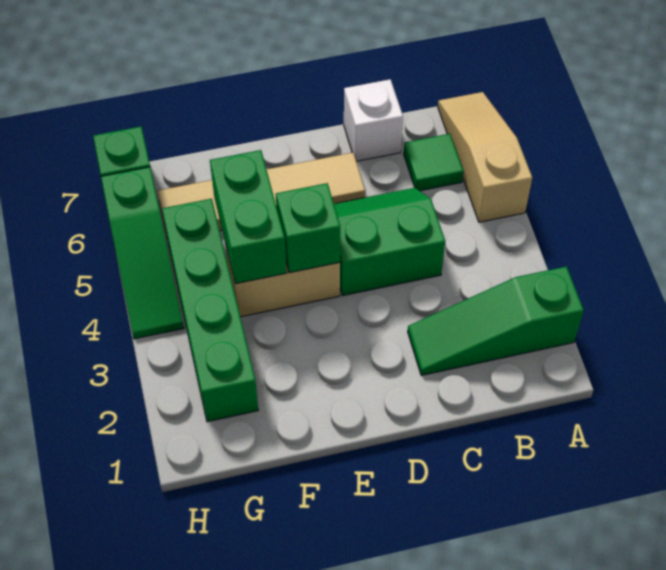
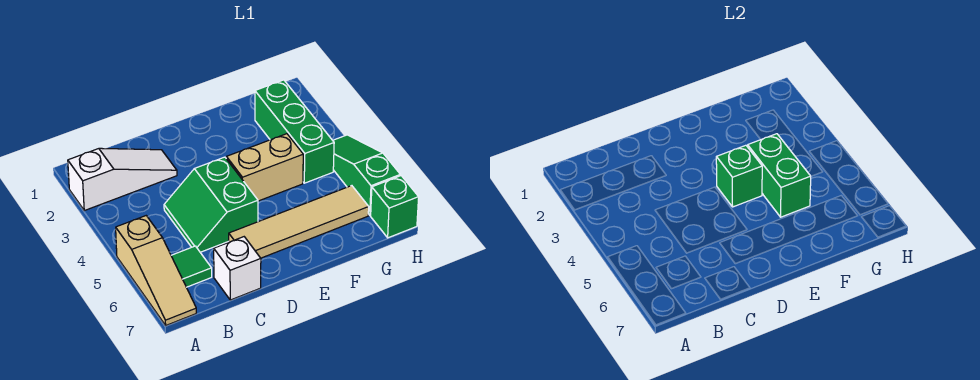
green slope A2:C2 level 1 top A -> white slope A2:C2 level 1 top A
green slope C4:D5 level 1 top 4 -> green slope C4:D5 level 1 top D
green brick G2:G5 level 1 -> green brick G2:G4 level 1

